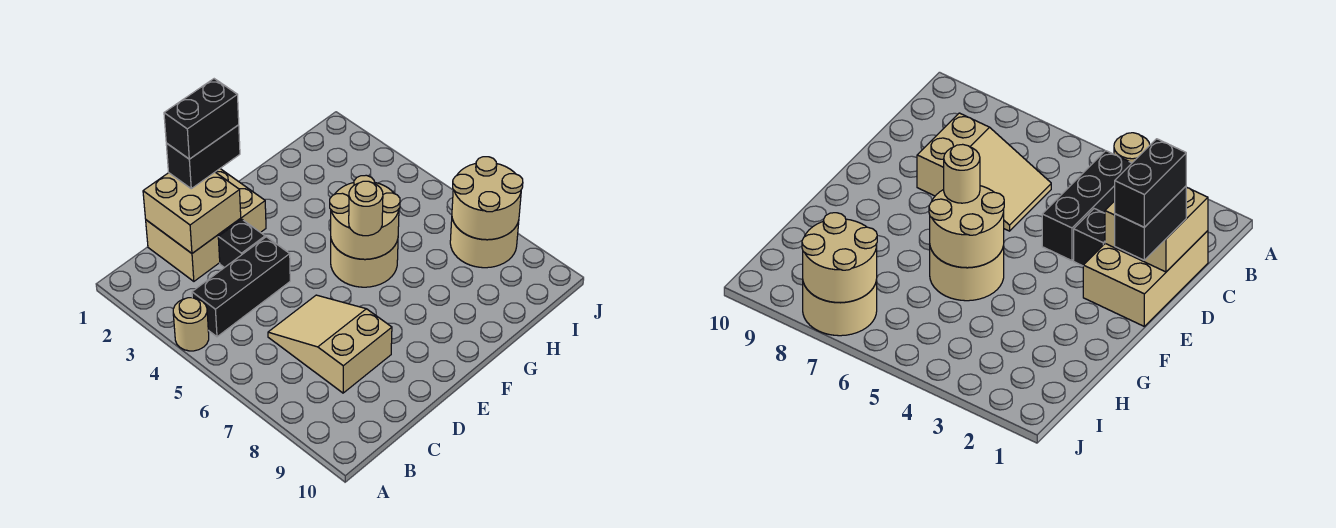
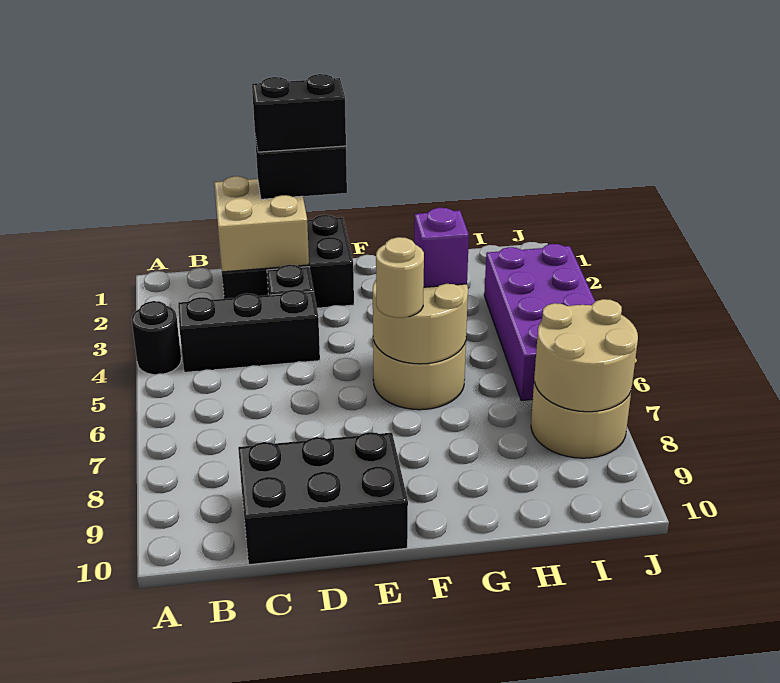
tan round brick A4 level 1 -> black round brick A4 level 1
tan brick C1:E2 level 1 -> black brick C1:E2 level 1
tan slope C6:D8 level 1 top 8 -> none
none -> black brick C9:E10 level 1
none -> purple brick G5 level 3
none -> purple brick I3:J6 level 1

